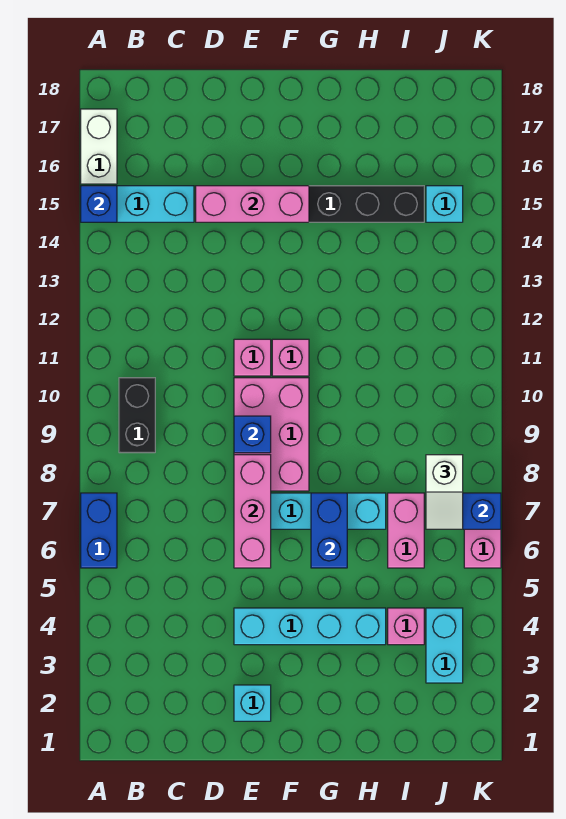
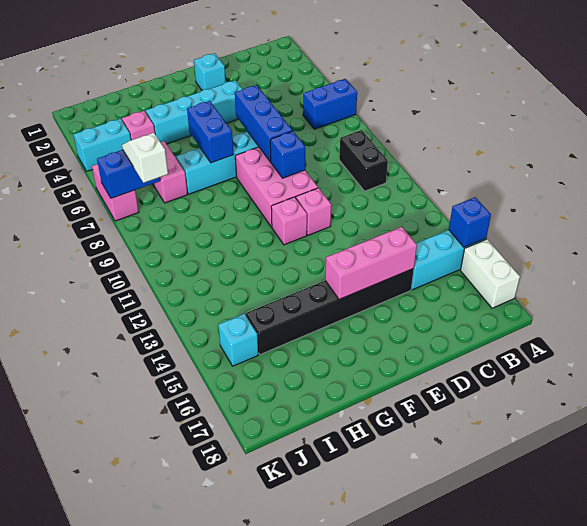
blue brick A6:A7 level 1 -> blue brick A6:B6 level 1
pink brick E6:E8 level 2 -> blue brick E6:E8 level 2
cyan brick J3:J4 level 1 -> cyan brick J4:K4 level 1

